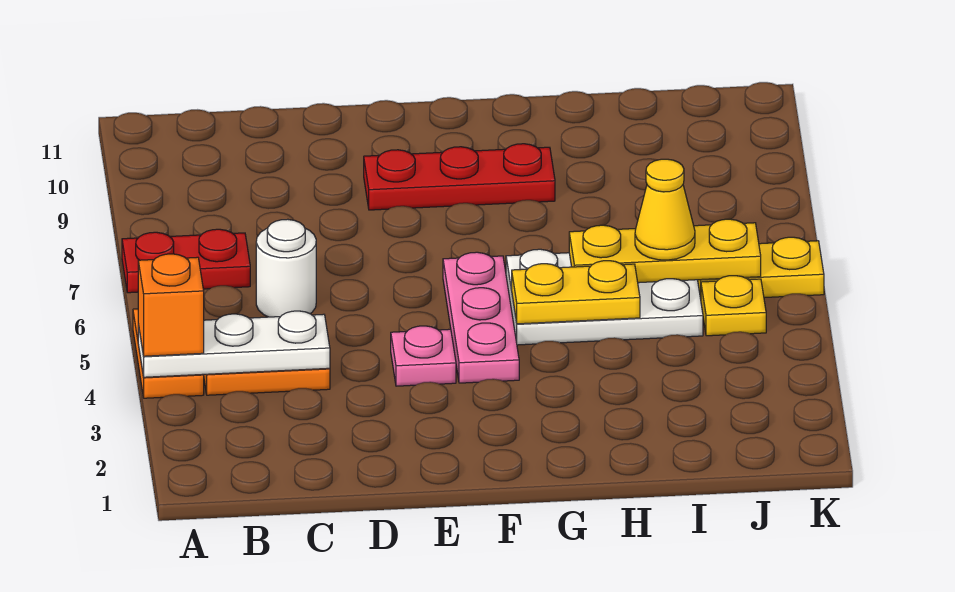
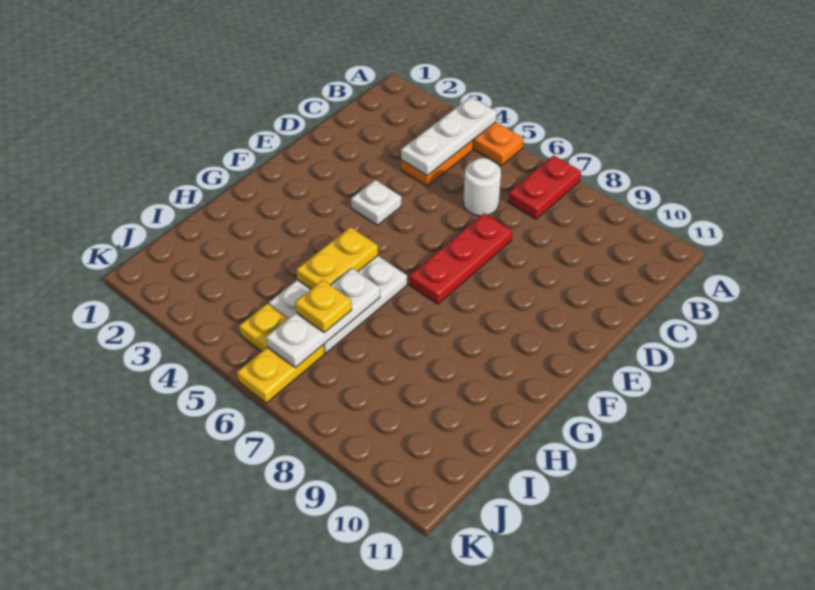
orange brick A4 level 3 -> none
pink plate E4 level 1 -> white plate E4 level 1
red plate E9:G9 level 1 -> red plate D7:F7 level 1
pink plate F4:F6 level 1 -> none
yellow plate H6:J6 level 2 -> white plate H6:J6 level 2
yellow cone I6 level 3 -> yellow plate I6 level 3

